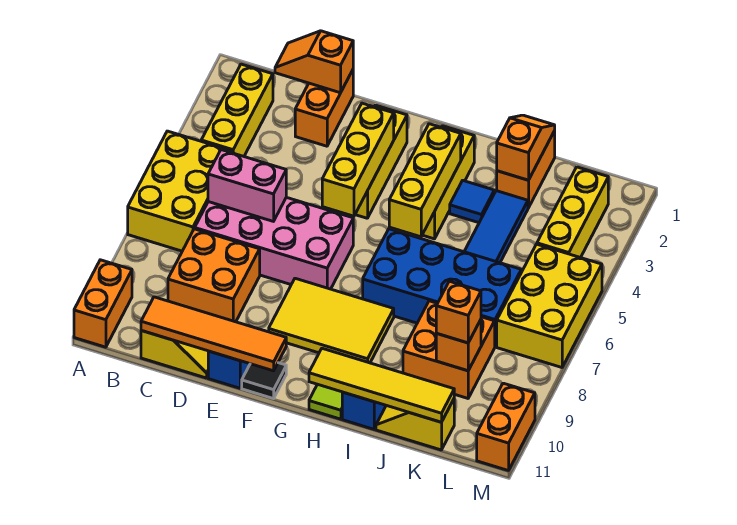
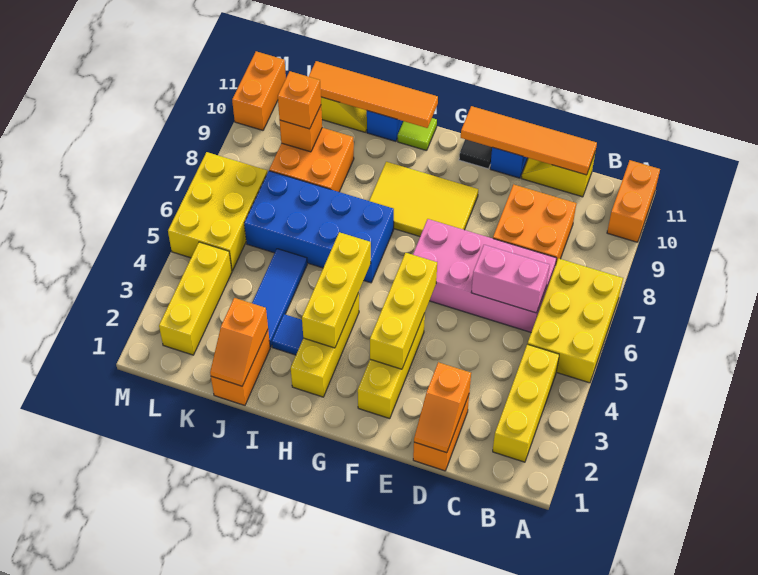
orange slope C1:D1 level 2 top D -> orange slope D1:D2 level 2 top 2
yellow tile H11:K11 level 2 -> orange tile H11:K11 level 2

